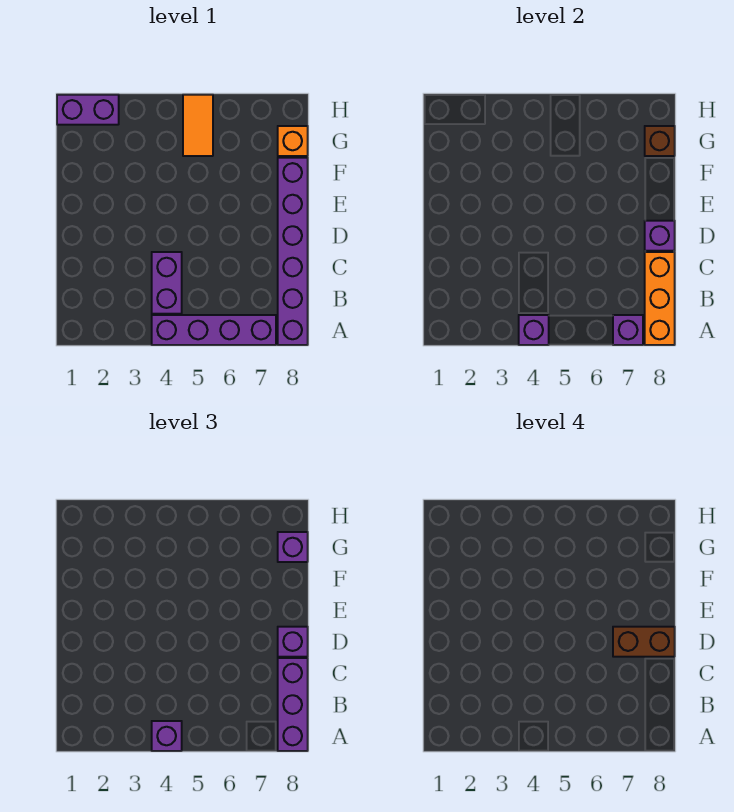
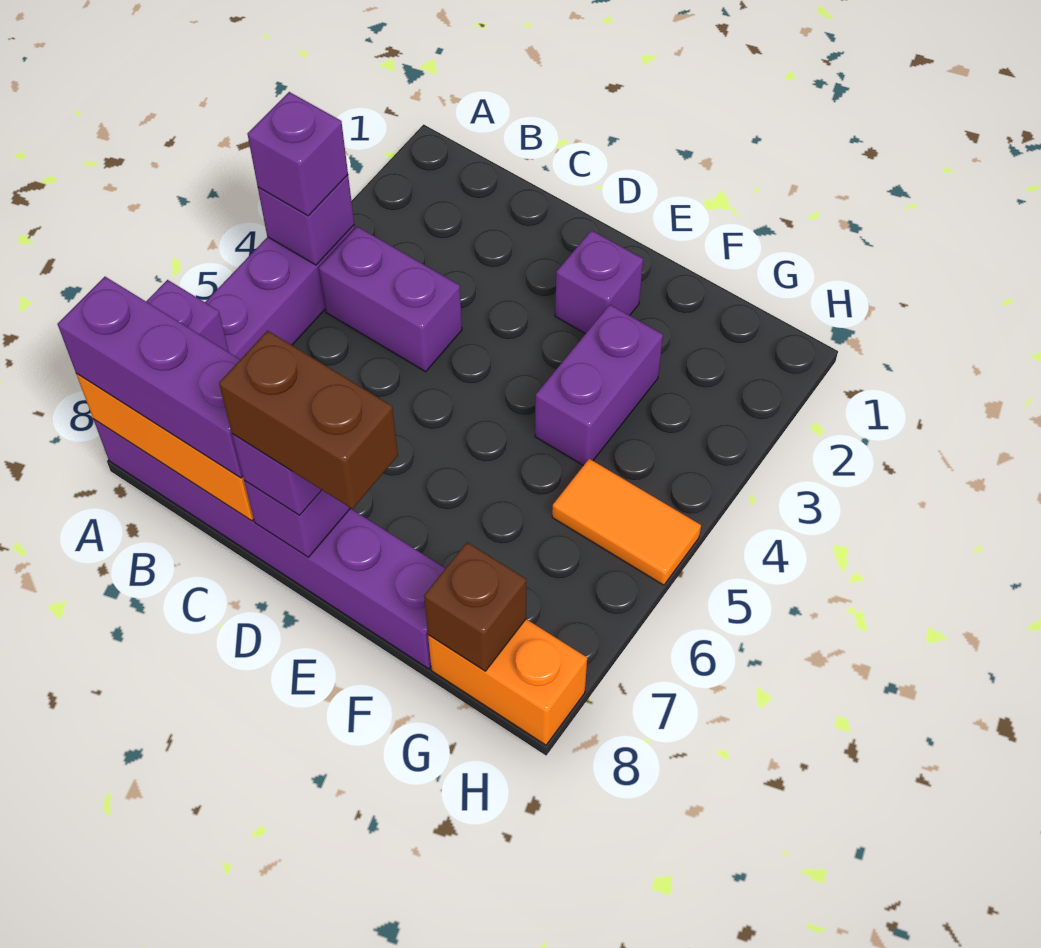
brown brick D7:D8 level 4 -> brown brick D8:E8 level 4
orange brick G8 level 1 -> orange brick G8:H8 level 1
purple brick G8 level 3 -> purple brick E2 level 1
purple brick H1:H2 level 1 -> purple brick F3:F4 level 1

